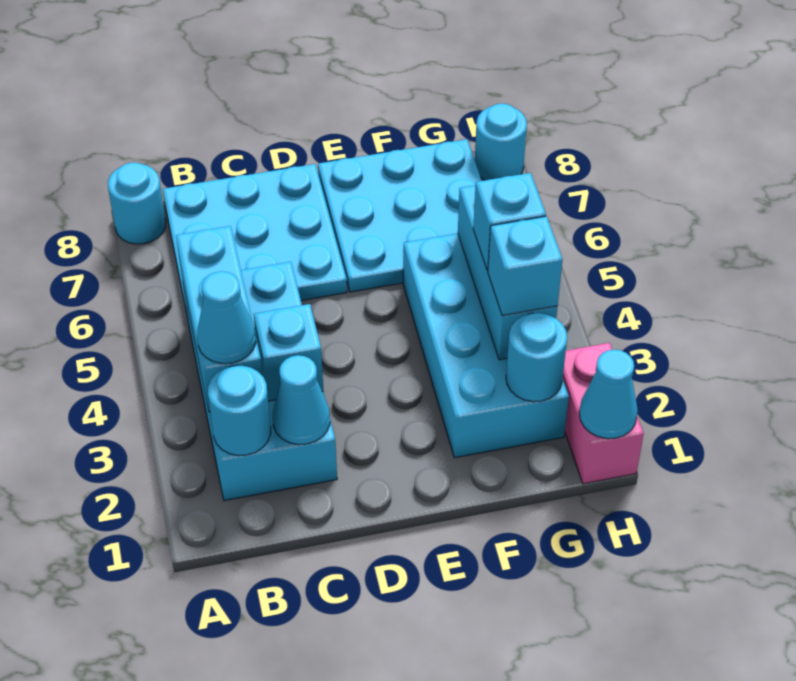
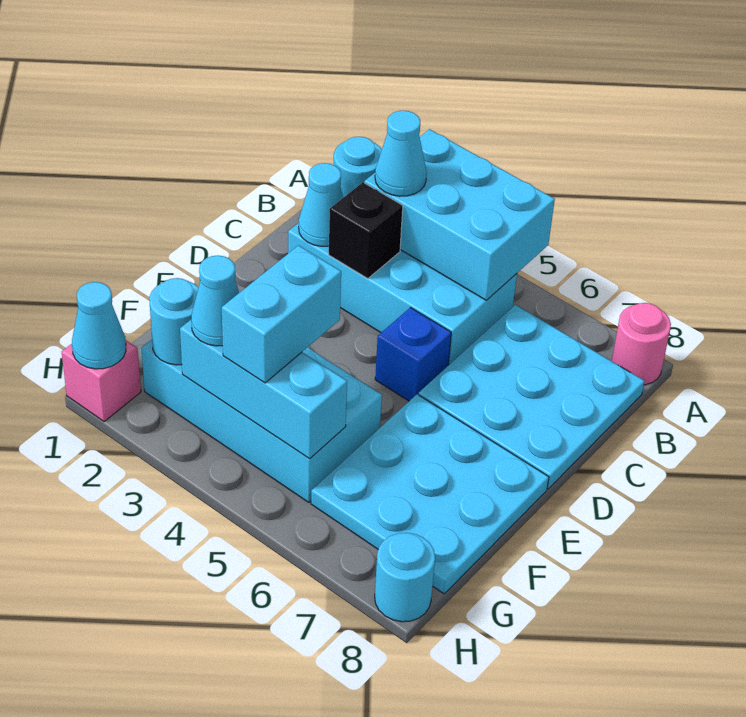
cyan round brick A8 level 1 -> pink round brick A8 level 1
cyan brick B3:B5 level 2 -> cyan brick A3:B5 level 2
cyan brick C3 level 2 -> black brick C3 level 2
none -> blue brick D5 level 1
cyan brick G3 level 3 -> cyan cone G3 level 3
cyan brick G4 level 3 -> cyan brick F4:G4 level 3
pink brick H1:H2 level 1 -> pink brick H1 level 1

